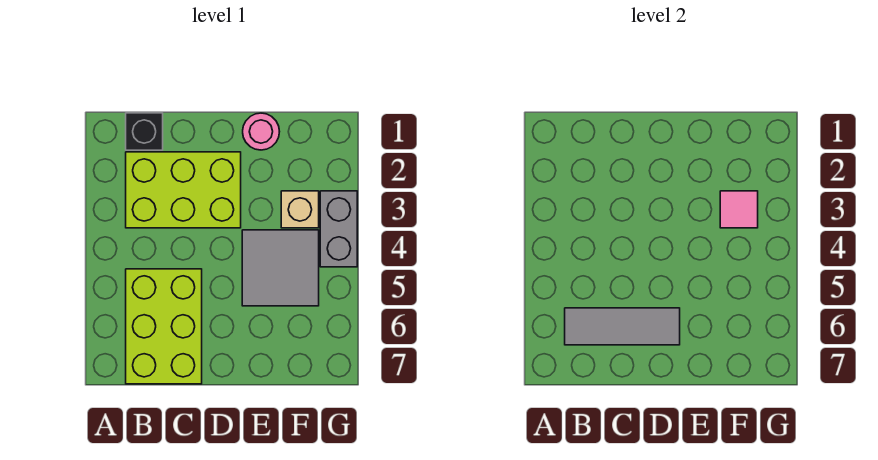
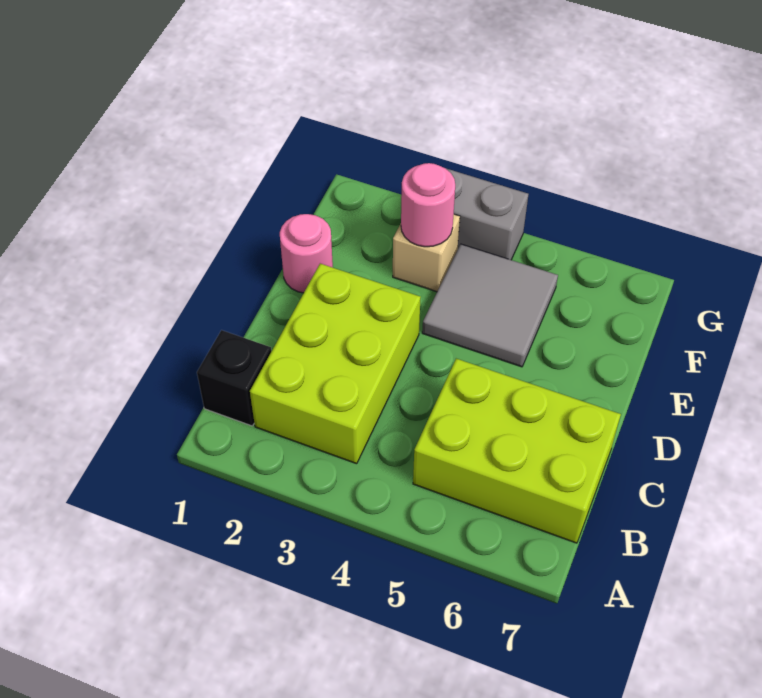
grey tile B6:D6 level 2 -> none
pink tile F3 level 2 -> pink round brick F3 level 2

